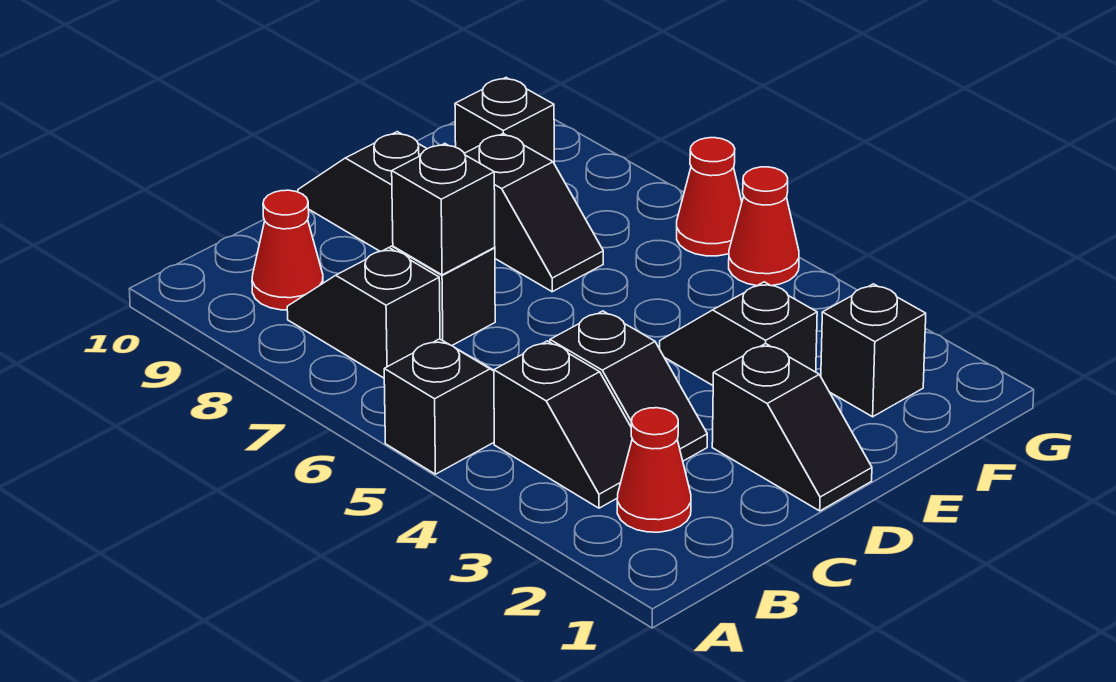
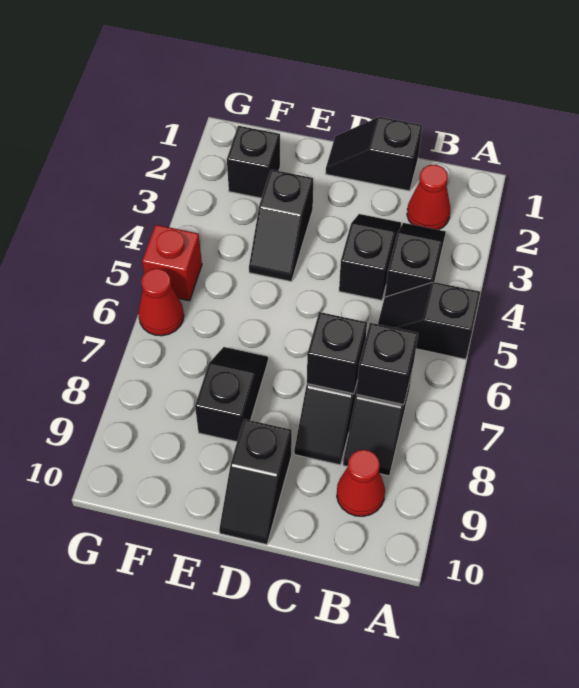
black slope D1:D2 level 1 top 2 -> black slope C1:D1 level 1 top C
black brick F9 level 1 -> black brick B7 level 2
red cone G5 level 1 -> red brick G5 level 1

